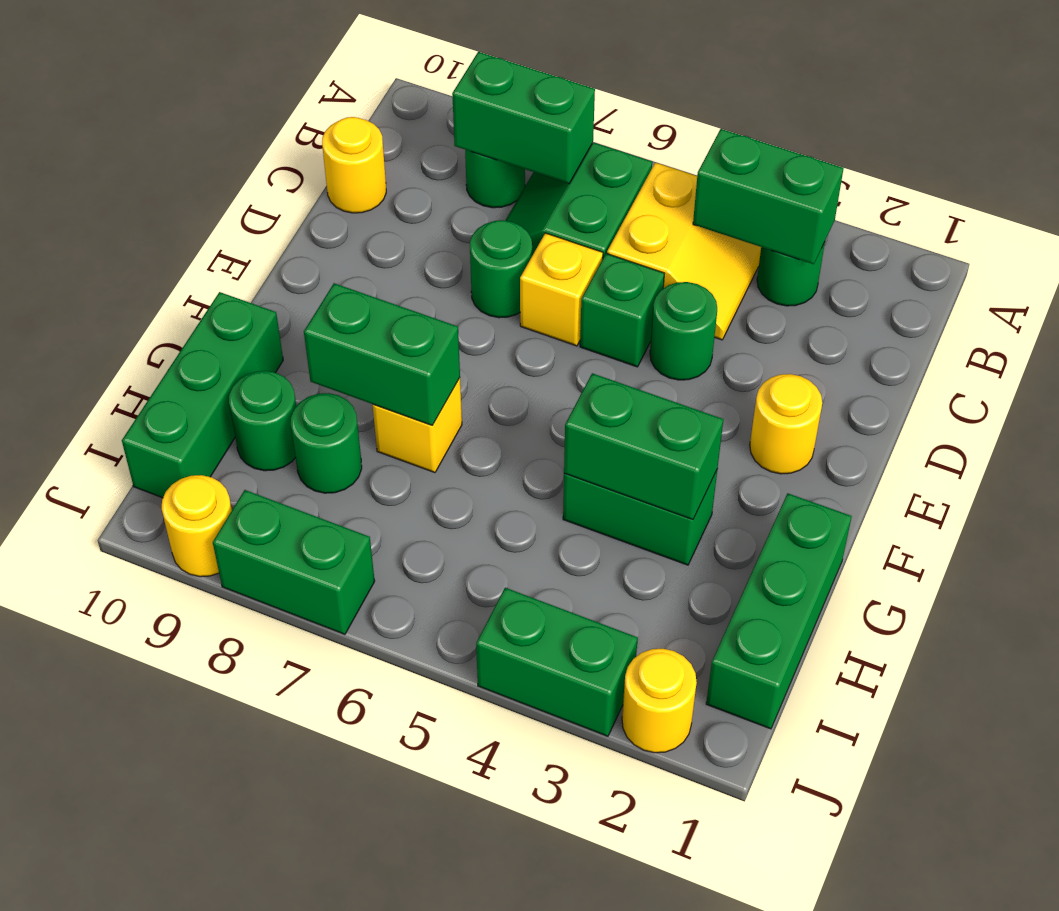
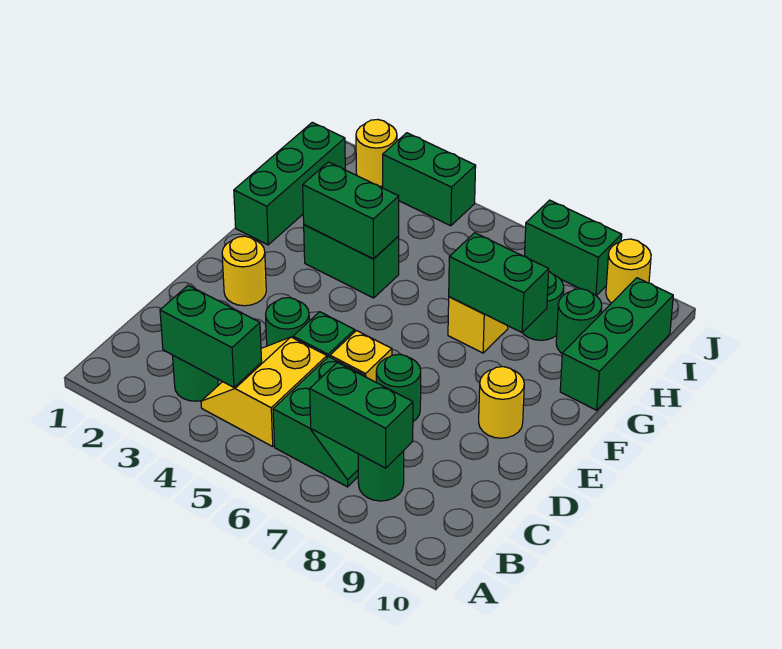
yellow round brick C10 level 1 -> yellow round brick E9 level 1

